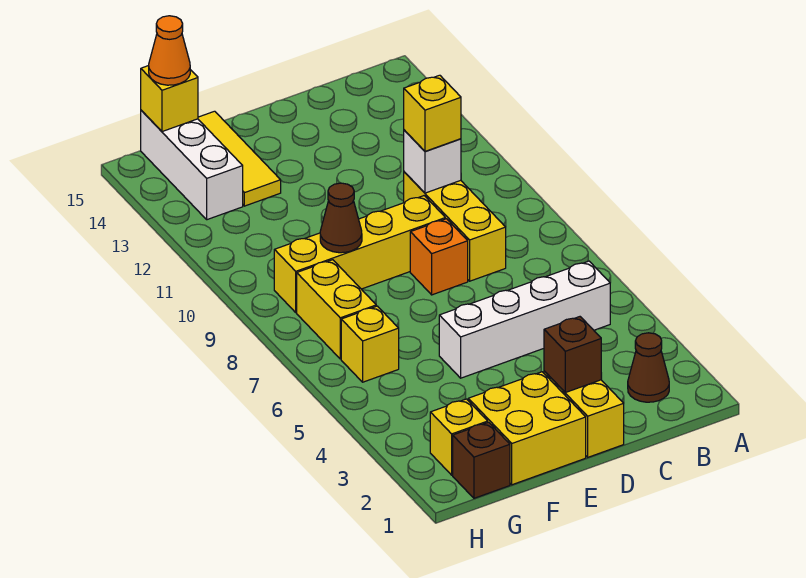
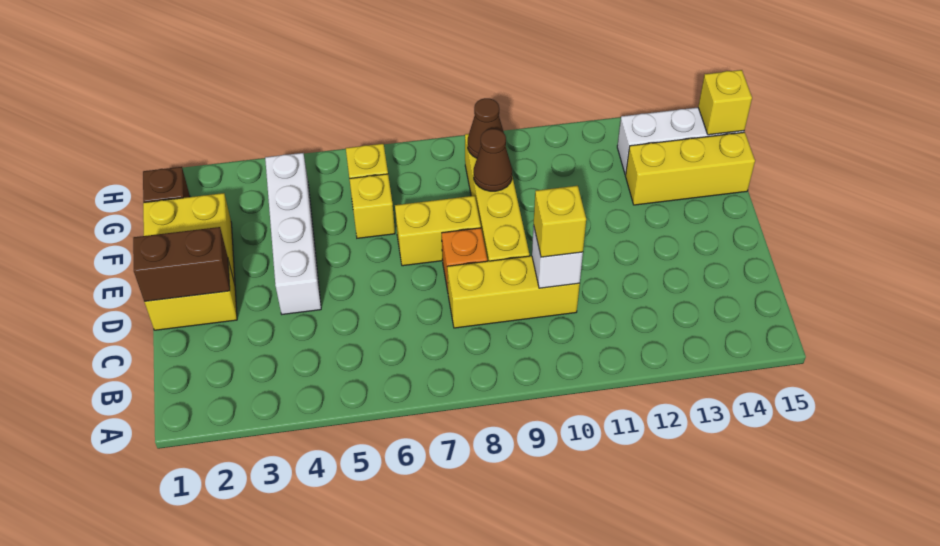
brown cone B2 level 1 -> brown cone G9 level 2
white brick B5:E5 level 1 -> white brick D4:G4 level 1
brown brick D2 level 2 -> brown brick D1:D2 level 2
yellow tile F13:F15 level 1 -> yellow brick F13:F15 level 1
yellow brick G2 level 1 -> yellow brick F6 level 1
yellow brick G7:G8 level 1 -> yellow brick E7:E8 level 1
orange cone G15 level 3 -> none

